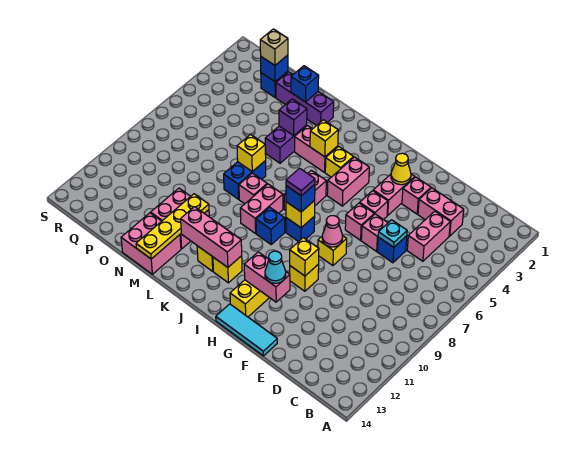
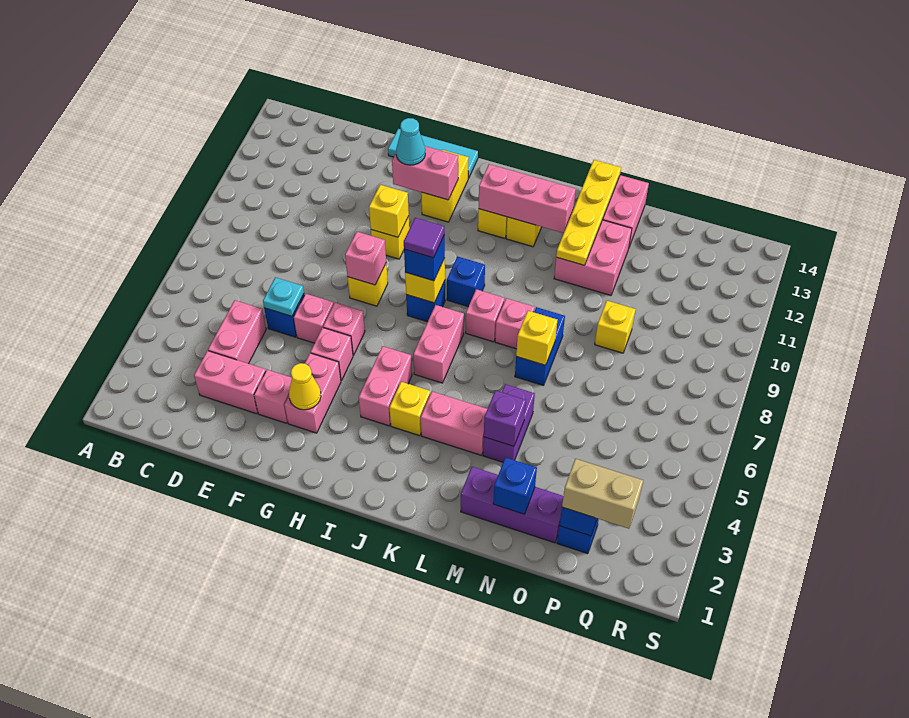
pink cone G8 level 2 -> pink brick G8 level 2
yellow brick K4 level 2 -> yellow brick O9 level 1
pink brick K8:K9 level 1 -> pink brick K8 level 1
tan brick P2 level 3 -> tan brick P2:Q2 level 3

